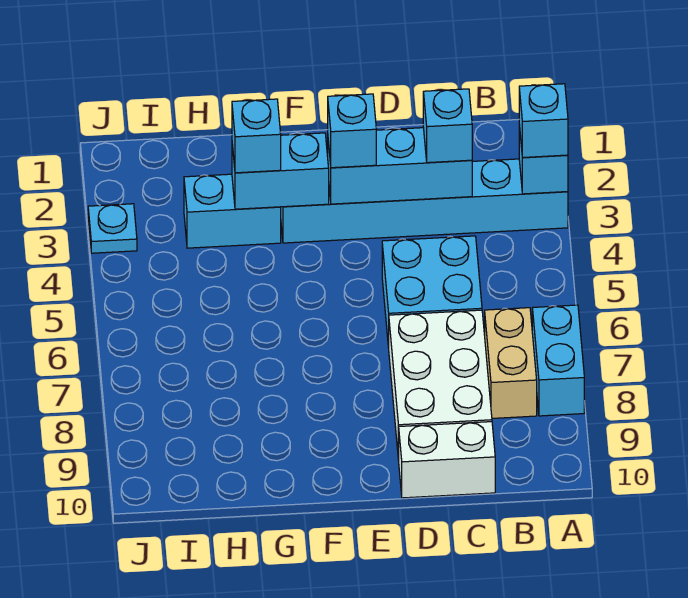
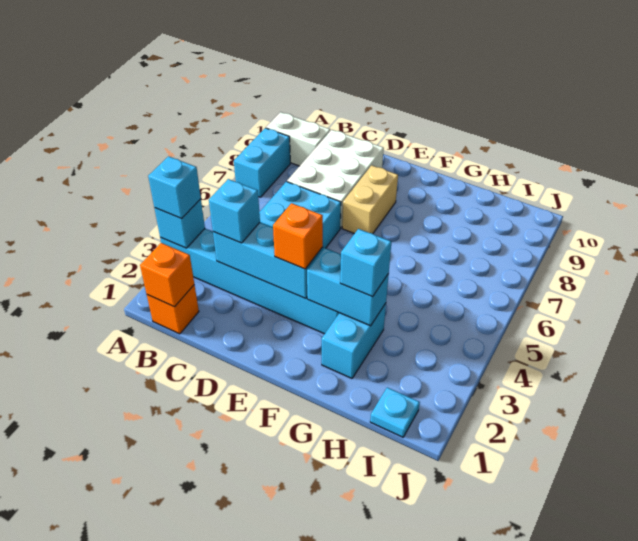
none -> orange brick B1 level 1
none -> orange brick B1 level 2
tan brick B7:B8 level 1 -> tan brick E7:E8 level 1
white brick C10:D10 level 1 -> white brick A9:B9 level 1
cyan brick E3 level 3 -> orange brick E3 level 3
cyan brick G3:H3 level 1 -> cyan brick G2:G3 level 1
cyan plate J3 level 1 -> cyan plate I1 level 1

